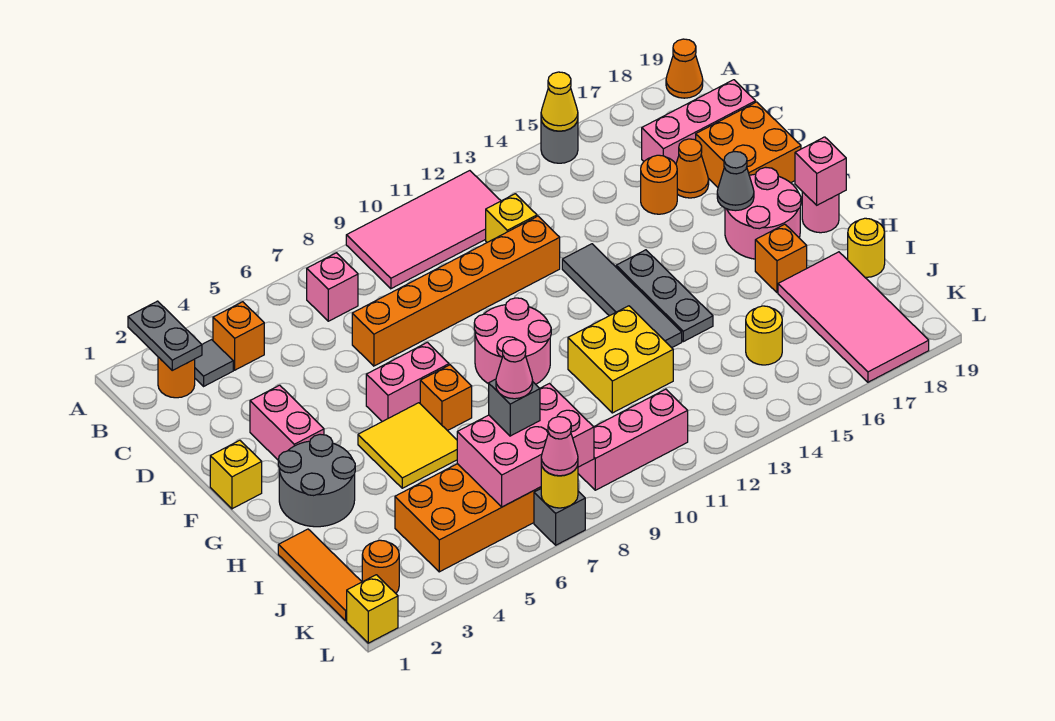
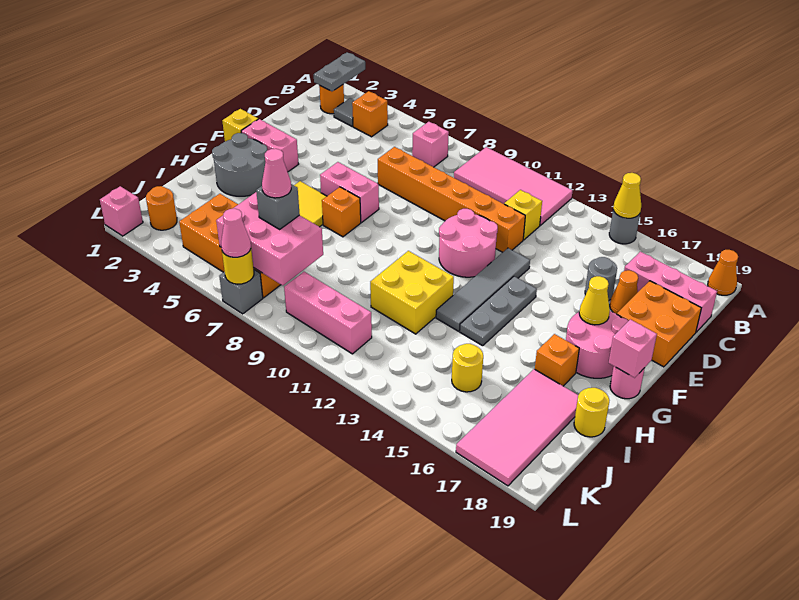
orange round brick D16 level 1 -> grey round brick D16 level 1
pink brick E3:F3 level 1 -> pink brick F2:F3 level 1
pink round brick F9:G10 level 1 -> pink round brick E11:F12 level 1
grey cone F17 level 2 -> yellow cone F17 level 2
orange tile I1:K1 level 1 -> none
yellow brick L1 level 1 -> pink brick L1 level 1

